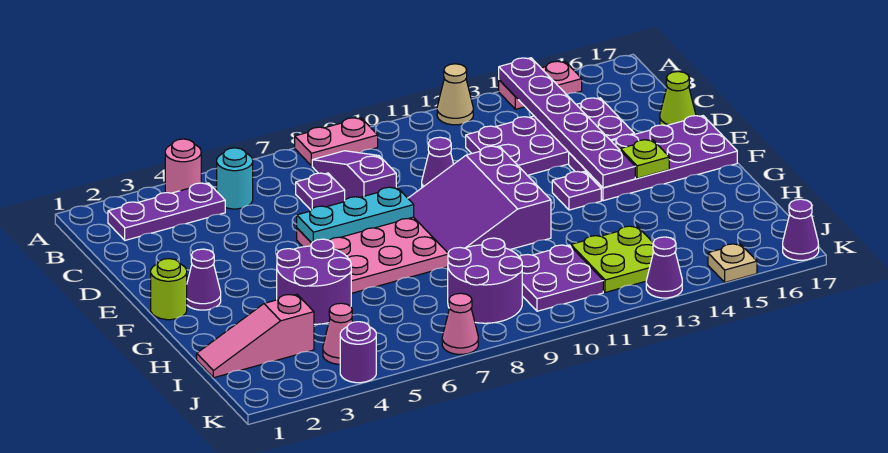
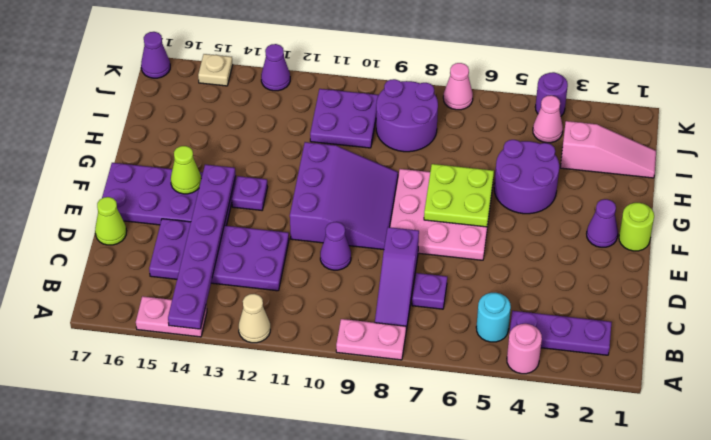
cyan plate E6:E8 level 2 -> none
lime plate F15 level 2 -> lime cone F15 level 2
lime plate I12:J13 level 1 -> lime plate F6:G7 level 2

